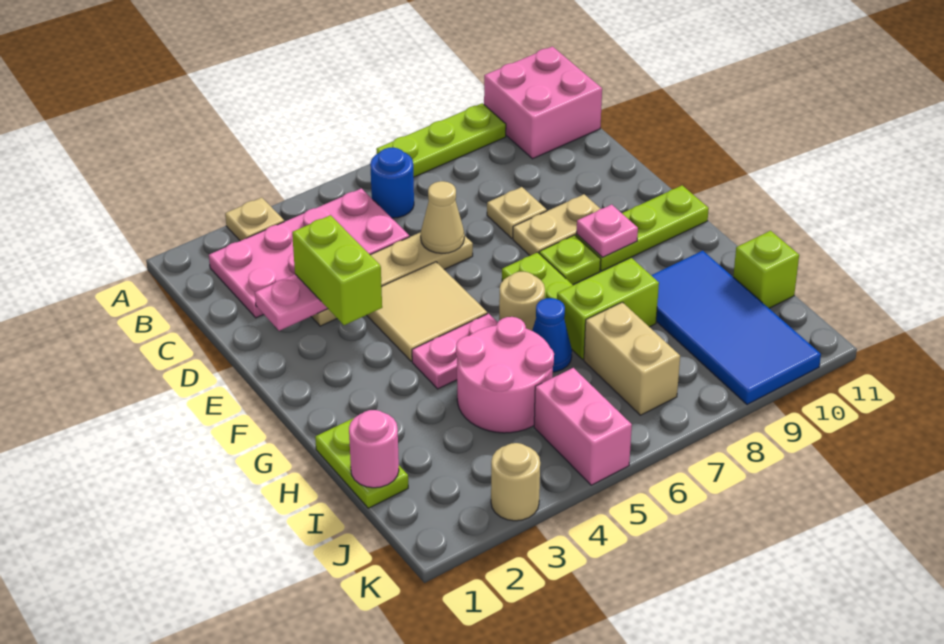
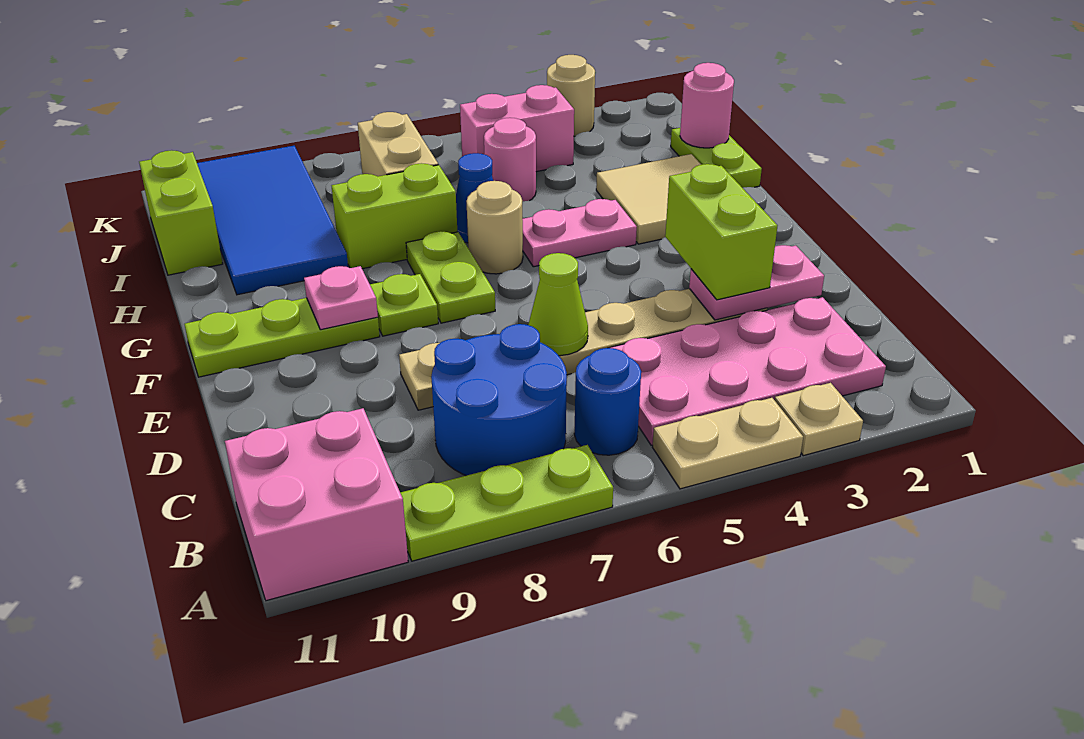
none -> blue round brick B7:C8 level 1
tan cone D6 level 2 -> lime cone D6 level 2
tan tile E4:F5 level 1 -> tan tile G2:H3 level 1
tan plate E8:E9 level 1 -> tan plate A4:A5 level 1
pink round brick H4:I5 level 1 -> pink round brick I5 level 1
lime brick I11 level 1 -> lime brick I11:J11 level 1
pink brick J5:K5 level 1 -> pink brick J4:J5 level 1

